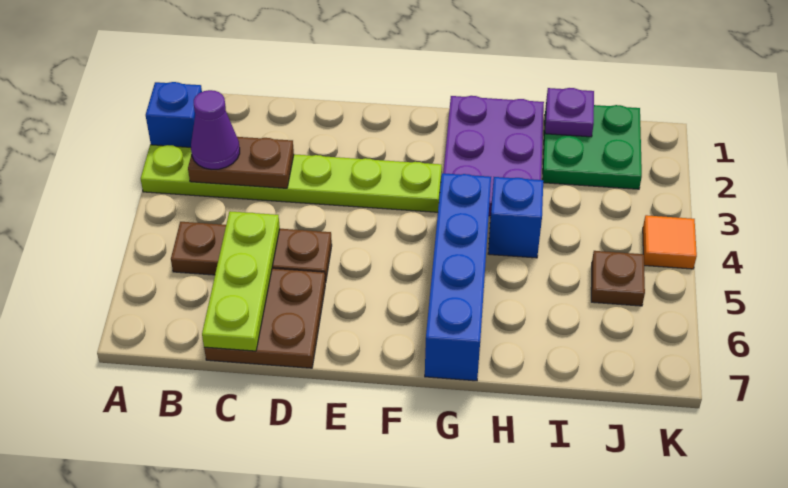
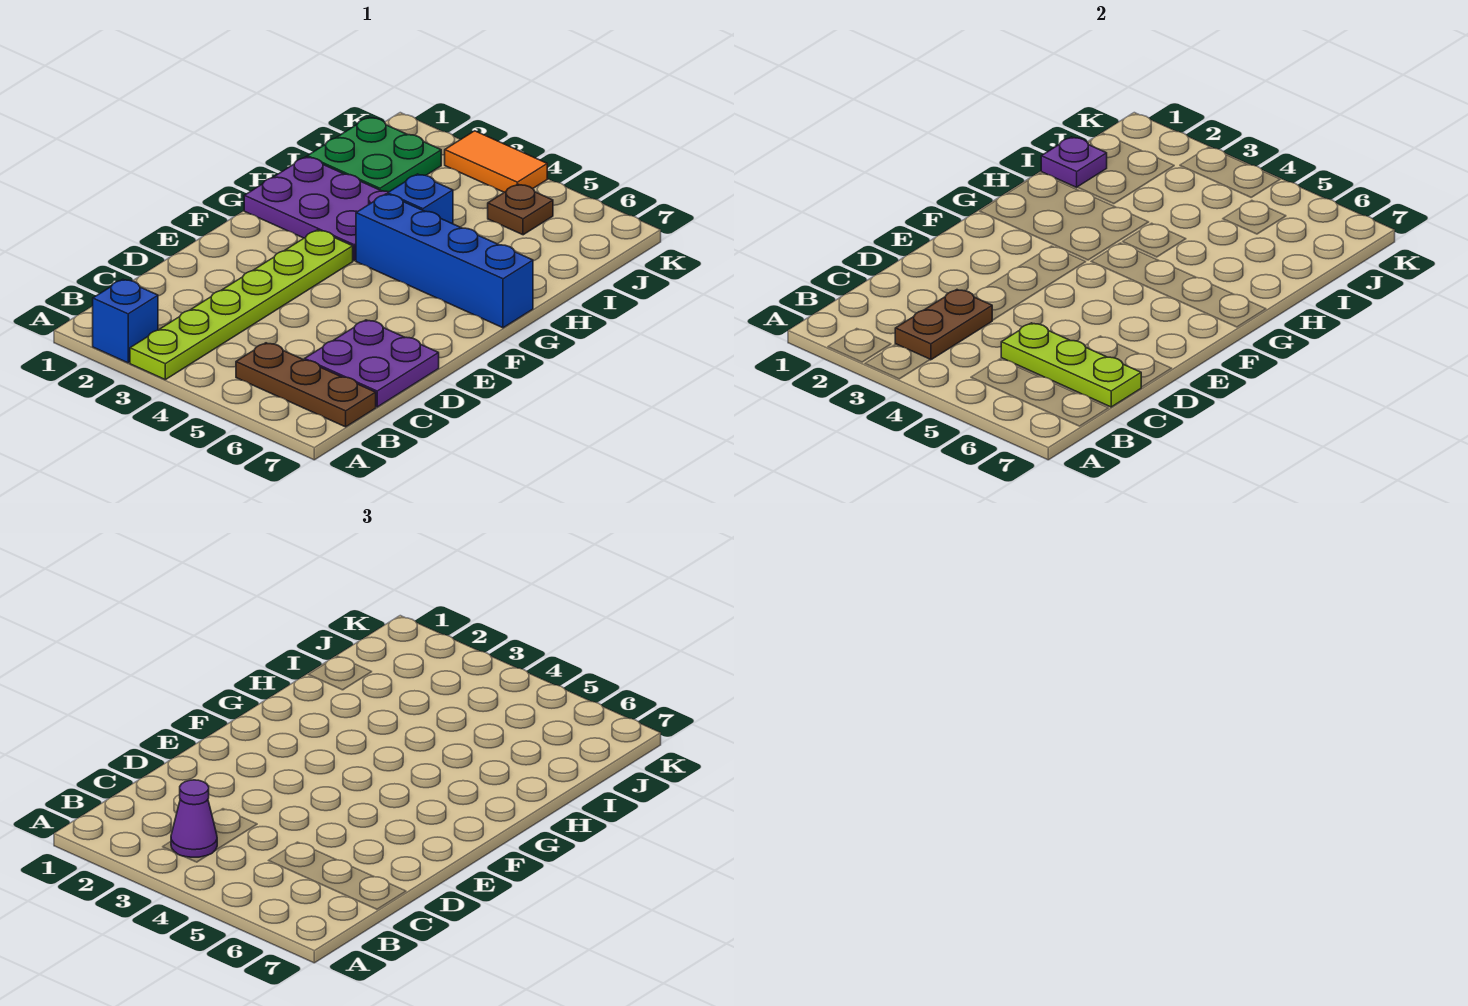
brown plate B5:D5 level 1 -> brown plate B5:B7 level 1
brown plate C6:D7 level 1 -> purple plate C6:D7 level 1
orange tile K4 level 1 -> orange tile K3:K4 level 1

